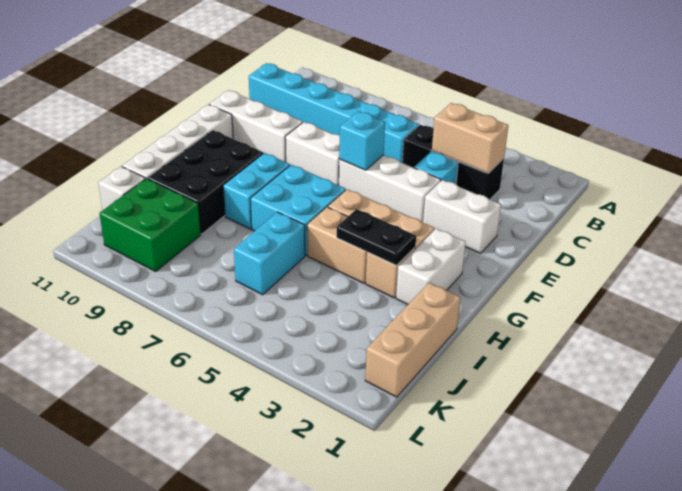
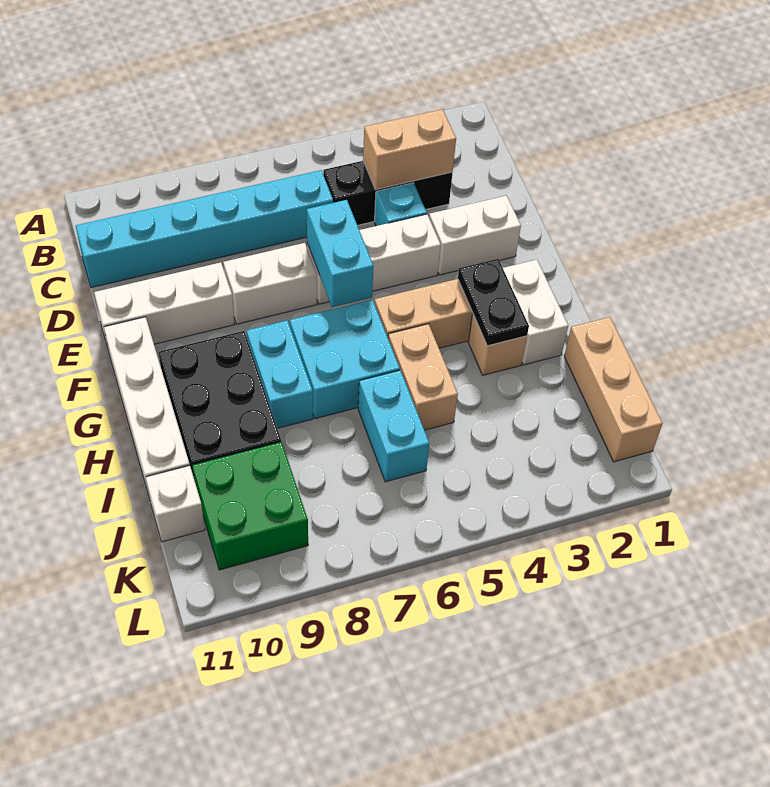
cyan brick E6 level 2 -> cyan brick E6:F6 level 2
black plate H3:H4 level 2 -> black plate G3:H3 level 2
tan brick H4:H5 level 1 -> tan brick H5:I5 level 1

